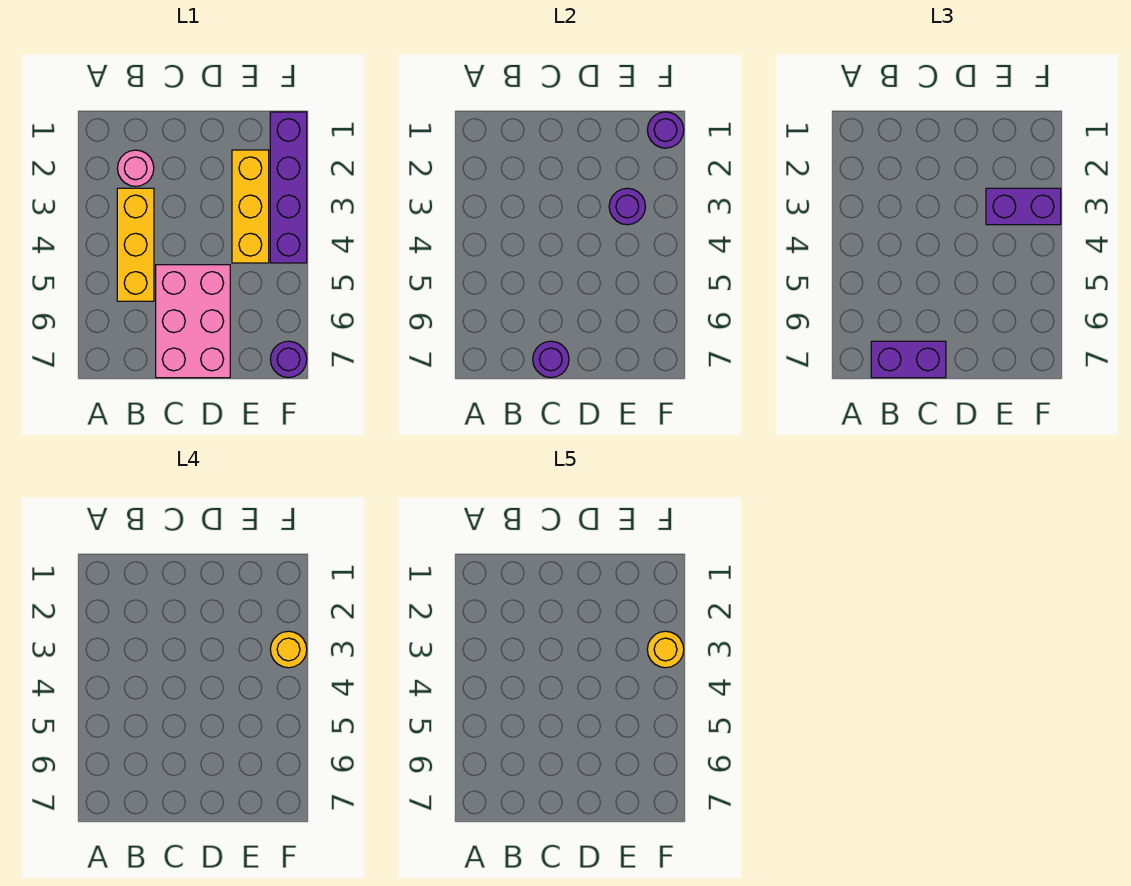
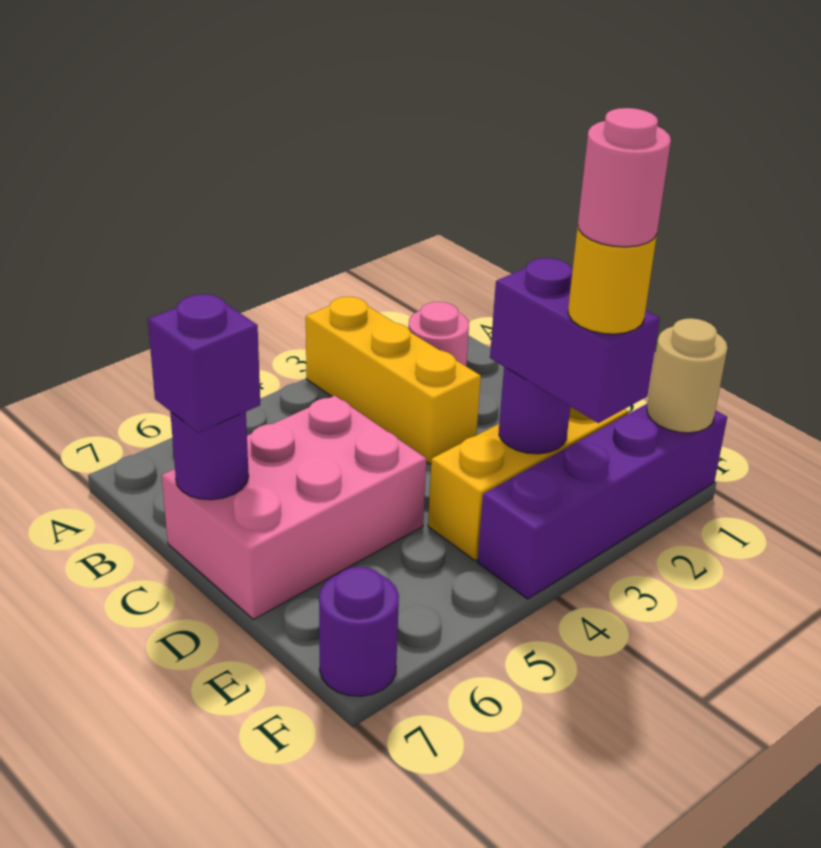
yellow brick B3:B5 level 1 -> yellow brick A3:C3 level 1
purple brick B7:C7 level 3 -> purple brick C7 level 3
purple round brick F1 level 2 -> tan round brick F1 level 2
yellow round brick F3 level 5 -> pink round brick F3 level 5

